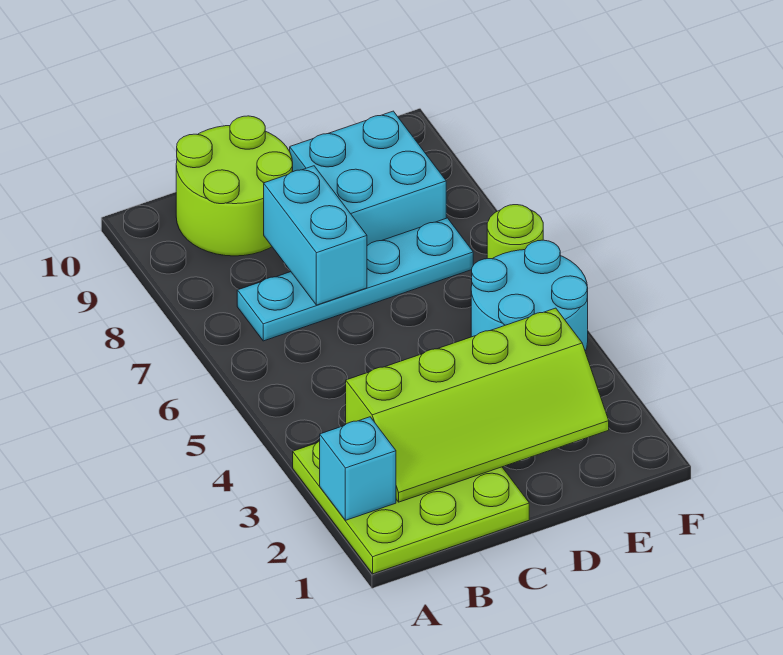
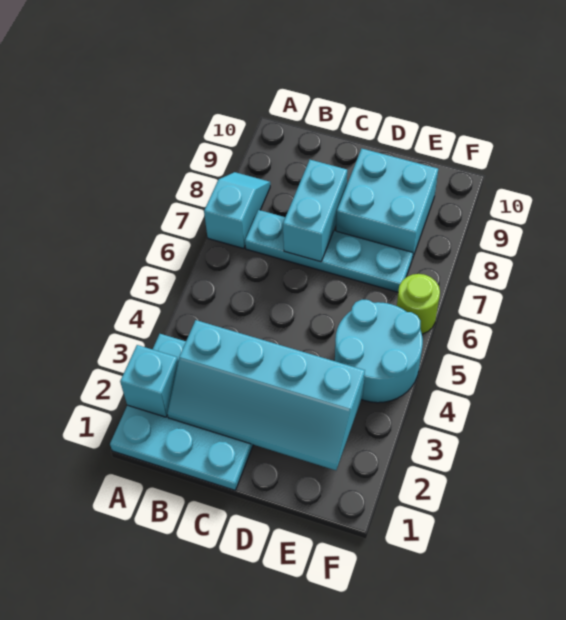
lime plate A1:C3 level 1 -> cyan plate A1:C3 level 1
none -> cyan slope A7:A8 level 1 top 7
lime slope B2:E3 level 2 top 3 -> cyan slope B2:E3 level 2 top 3
lime round brick B9:C10 level 1 -> none

